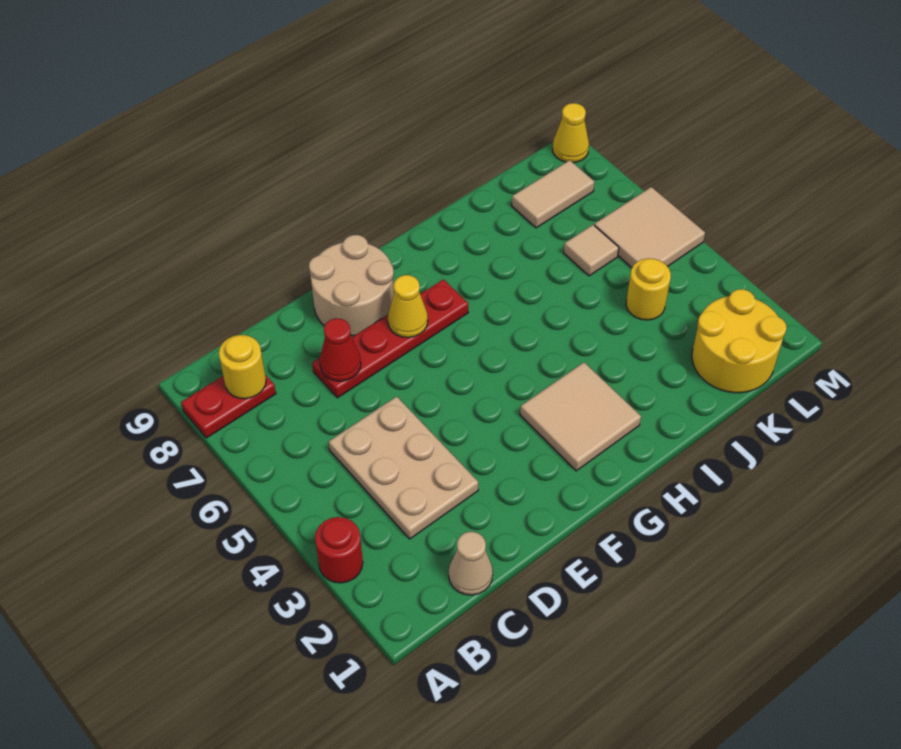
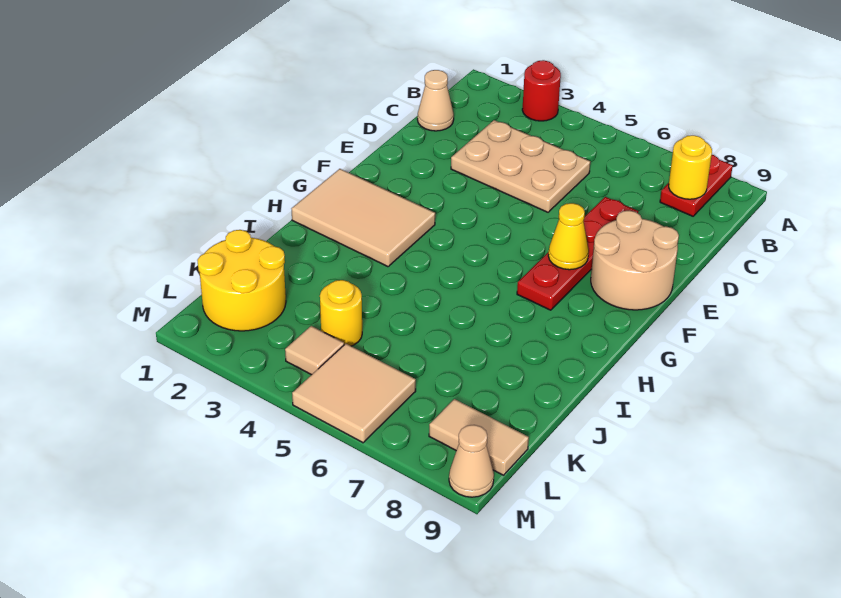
red cone D7 level 2 -> none
tan tile G2:H3 level 1 -> tan tile G1:H3 level 1
tan tile K6 level 1 -> tan tile L4 level 1
tan tile K8:L8 level 1 -> tan tile L8:L9 level 1
yellow cone M9 level 1 -> tan cone M9 level 1

